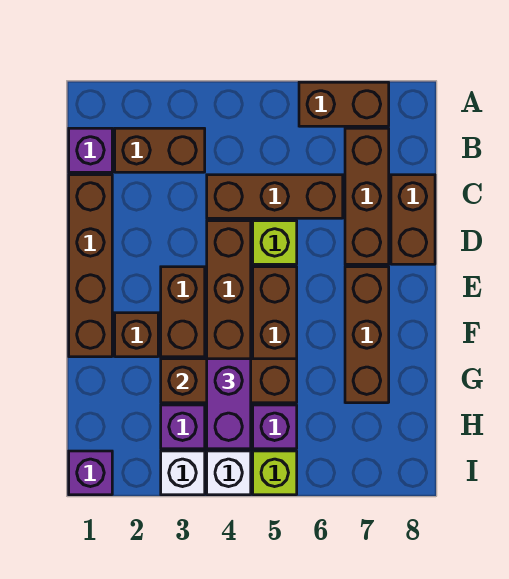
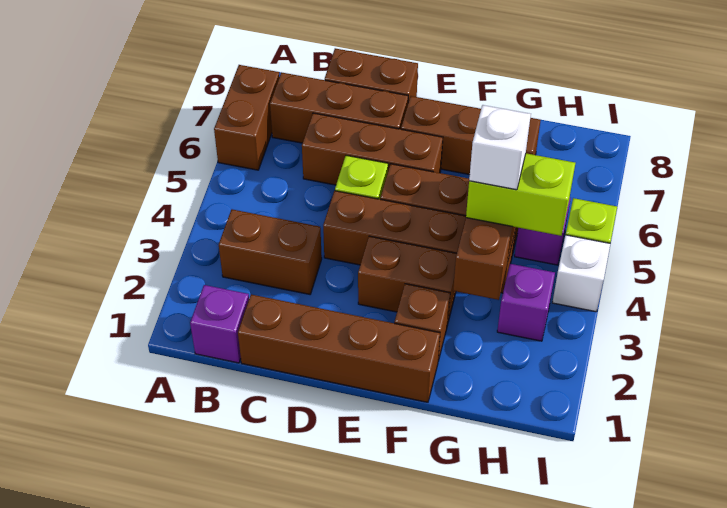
brown brick B2:B3 level 1 -> brown brick B3:C3 level 1
brown brick C4:C6 level 1 -> brown brick C6:E6 level 1
purple brick G4:H4 level 3 -> lime brick G4:H4 level 3
purple brick I1 level 1 -> none
white brick I3 level 1 -> white brick G4 level 4

